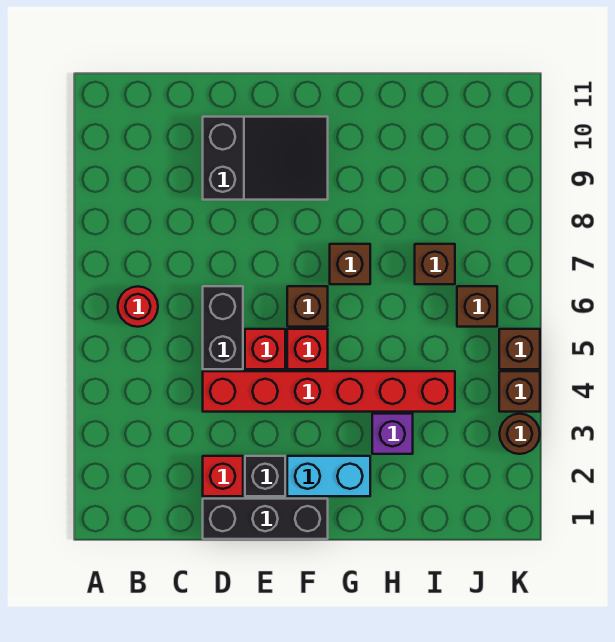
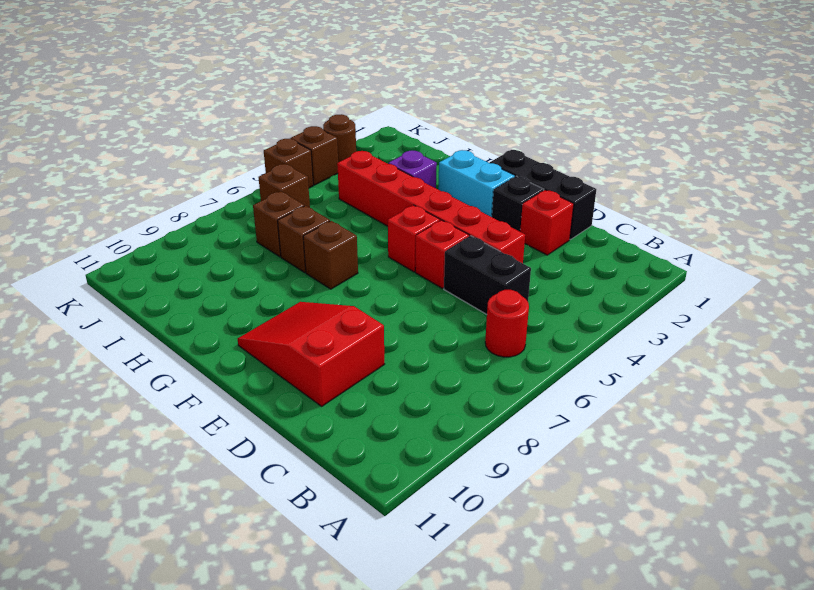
black brick D5:D6 level 1 -> black brick C5:D5 level 1
black slope D9:F10 level 1 top D -> red slope D9:F10 level 1 top D
brown brick F6 level 1 -> brown brick H7 level 1

